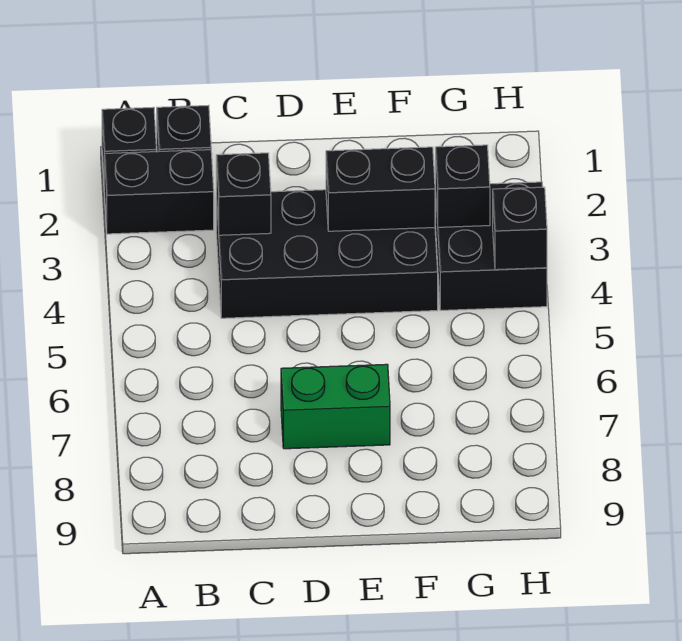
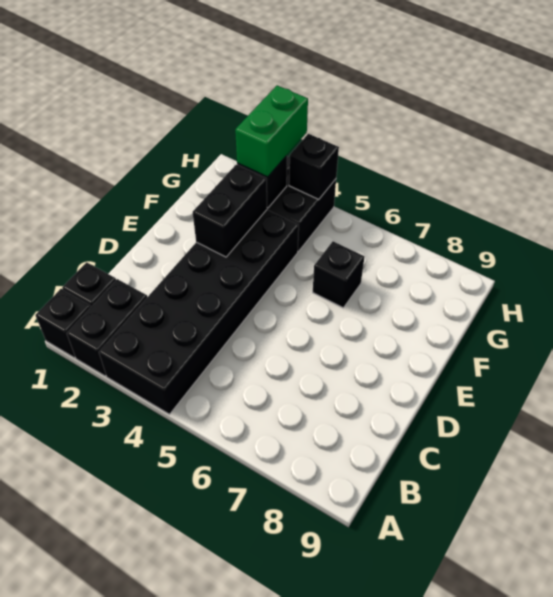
black brick C3:F4 level 1 -> black brick A3:F4 level 1
black brick C3 level 2 -> black brick F6 level 1
green brick D7:E7 level 1 -> green brick G3:H3 level 3

